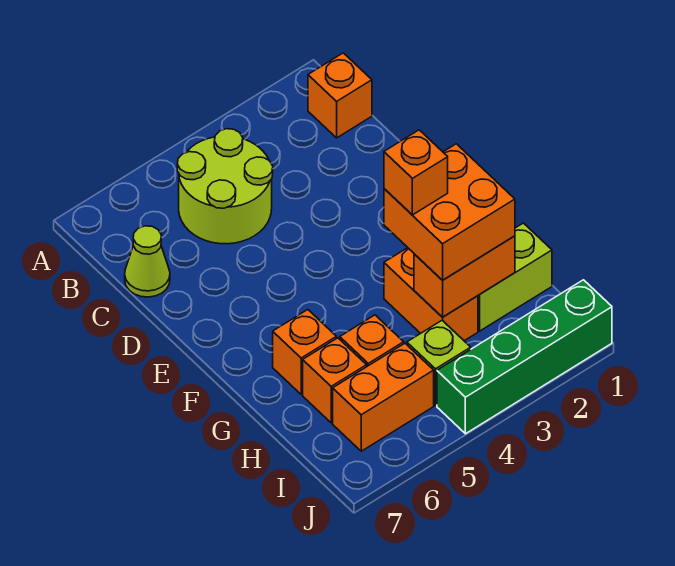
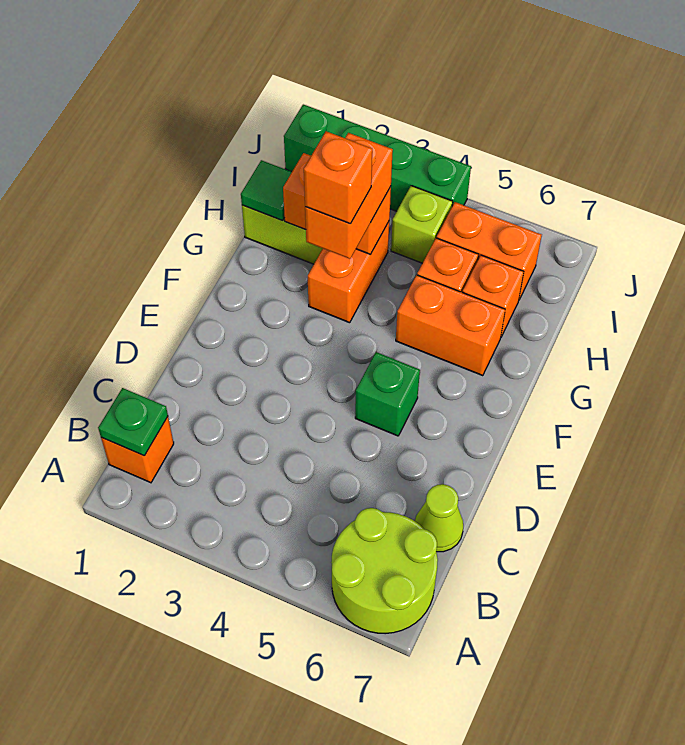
none -> green plate B1 level 2
lime round brick B4:C5 level 1 -> lime round brick A6:B7 level 1
none -> green brick E5 level 1
orange brick G2:H3 level 3 -> orange brick G3:H3 level 3
orange brick G6 level 1 -> orange brick G5:G6 level 1
none -> green tile H1 level 2

